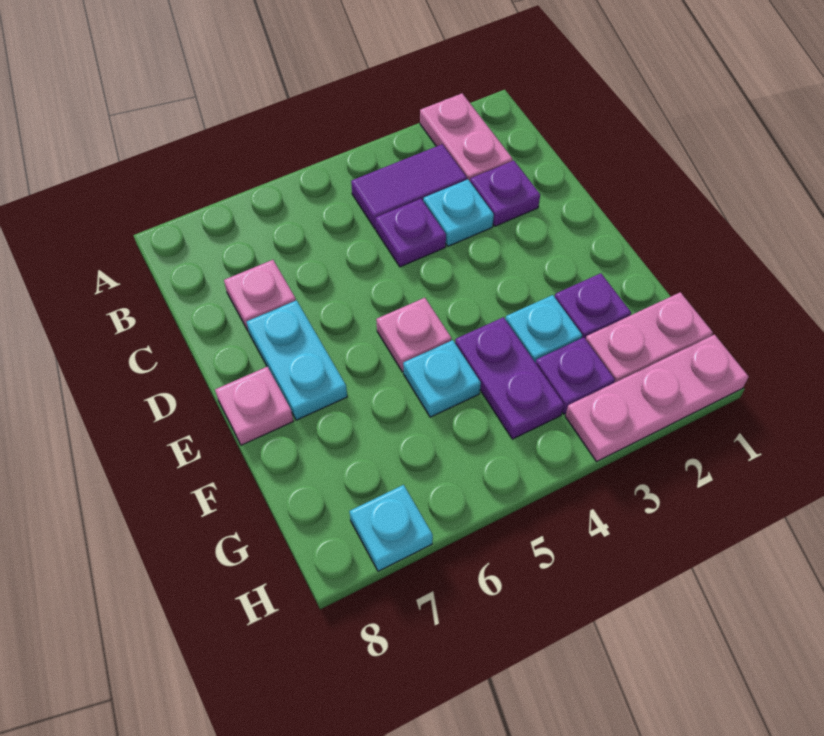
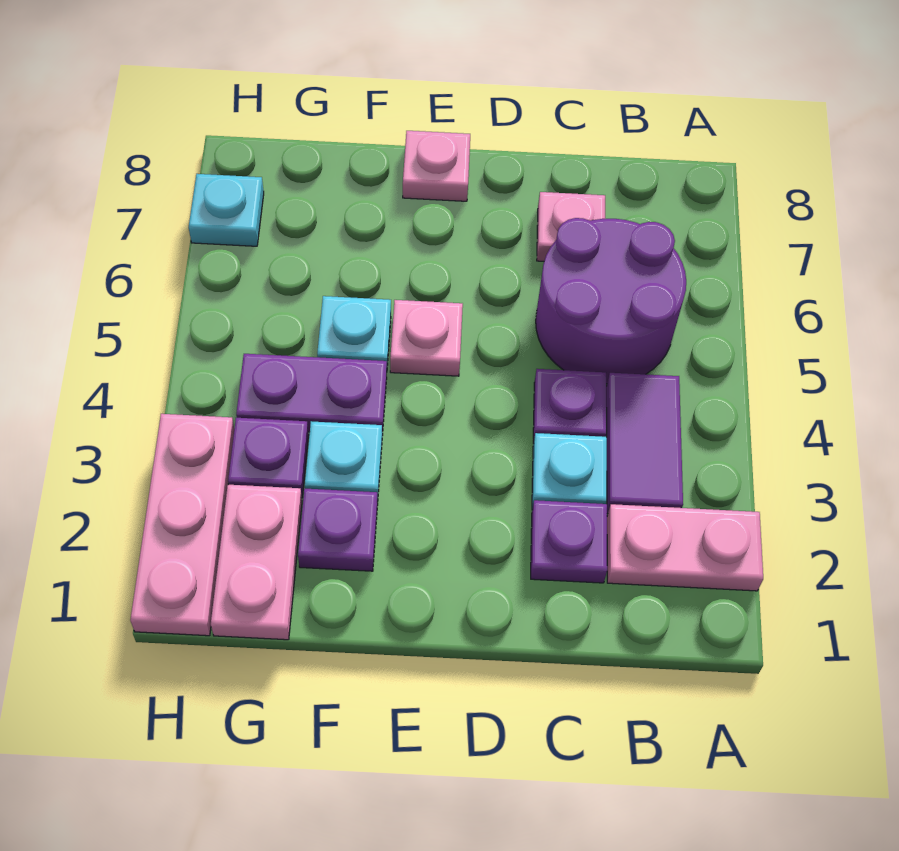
none -> purple round brick B5:C6 level 1
cyan plate D7:E7 level 1 -> none

